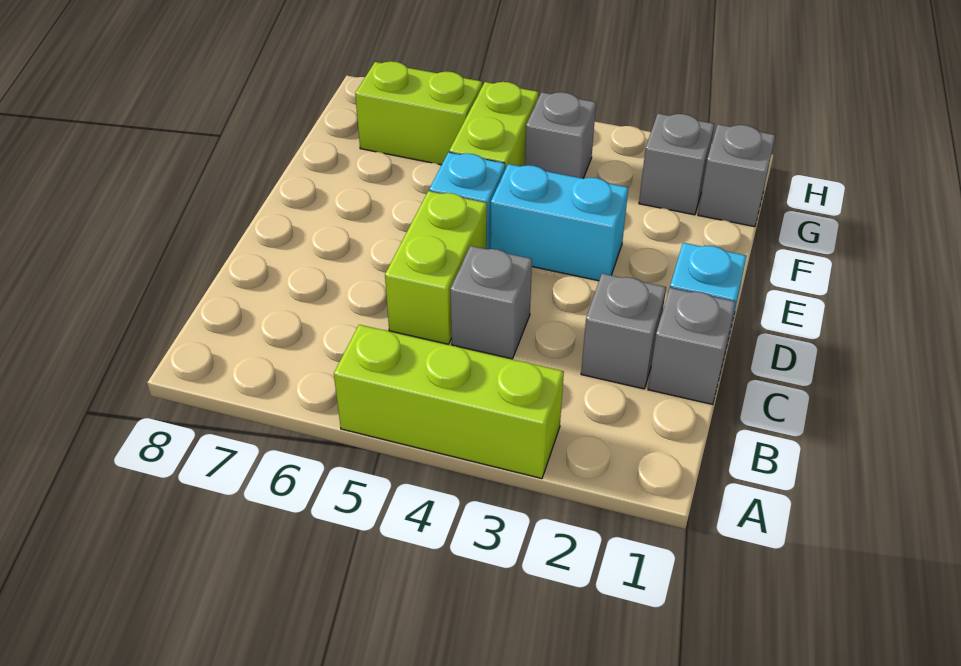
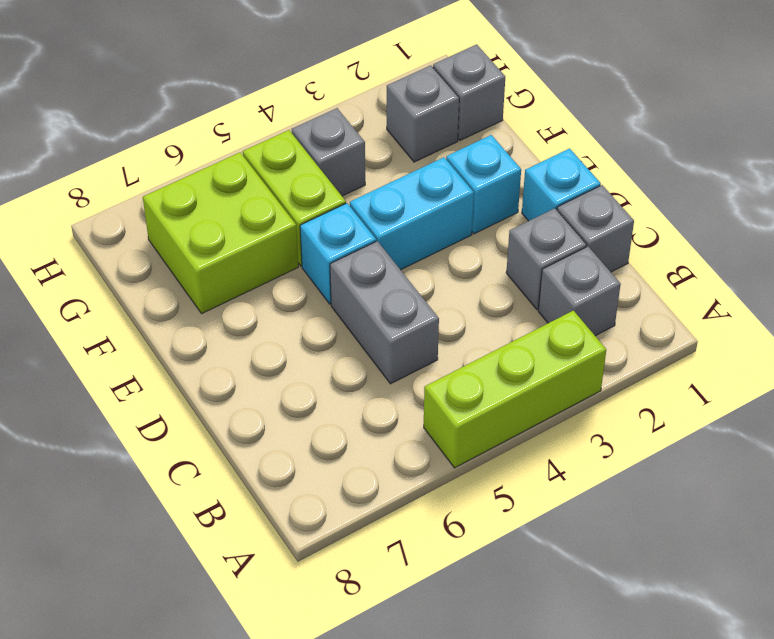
grey brick C4 level 1 -> grey brick B2 level 1
lime brick C5:D5 level 1 -> grey brick C5:D5 level 1
none -> cyan brick E2 level 1
lime brick G6:G7 level 1 -> lime brick F6:G7 level 1

